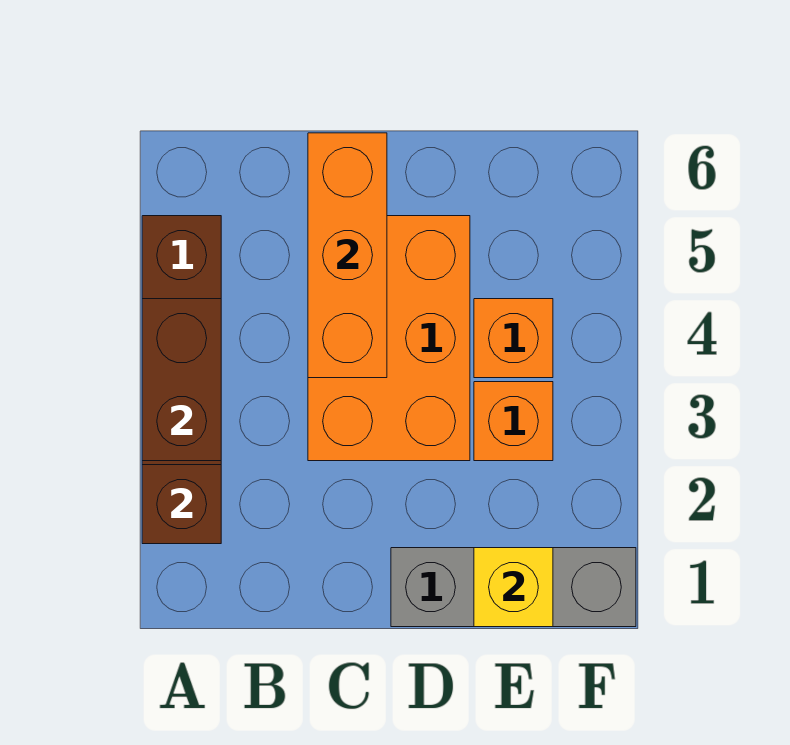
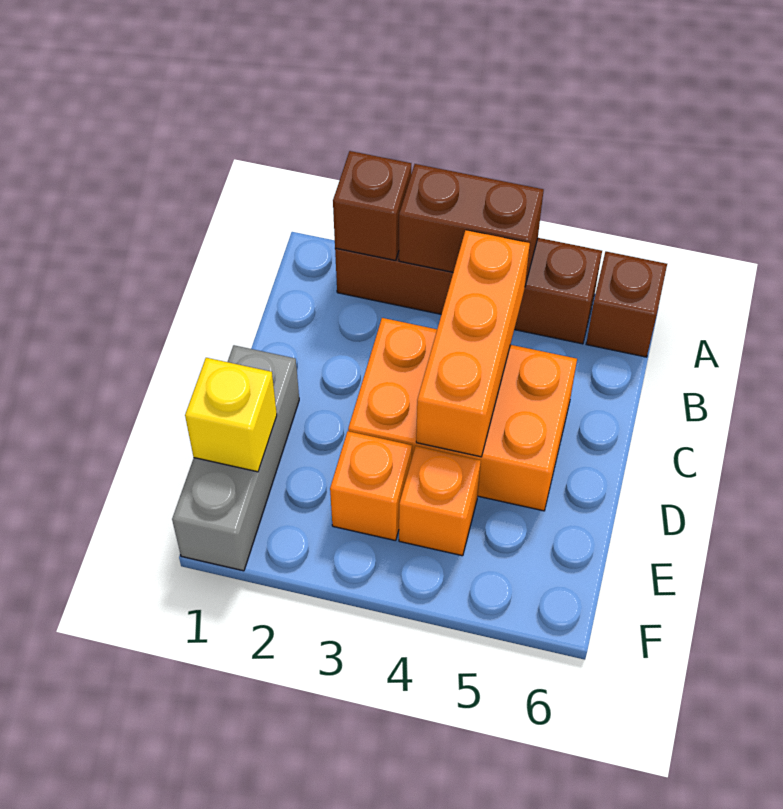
none -> brown brick A6 level 1
orange brick C4:C6 level 2 -> orange brick B4:D4 level 2

